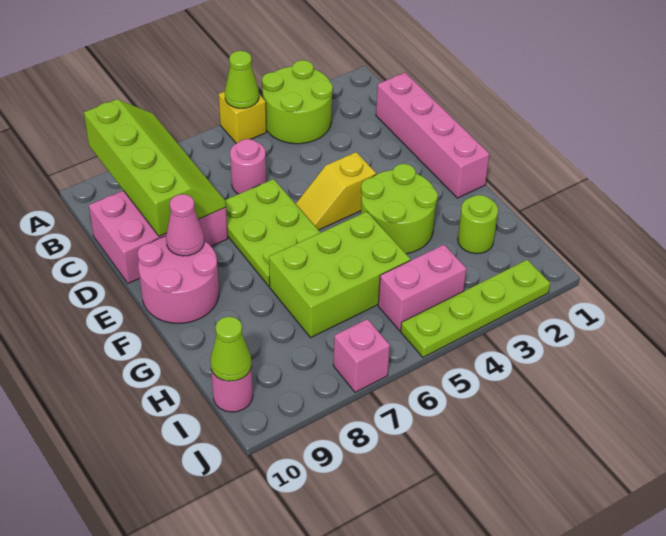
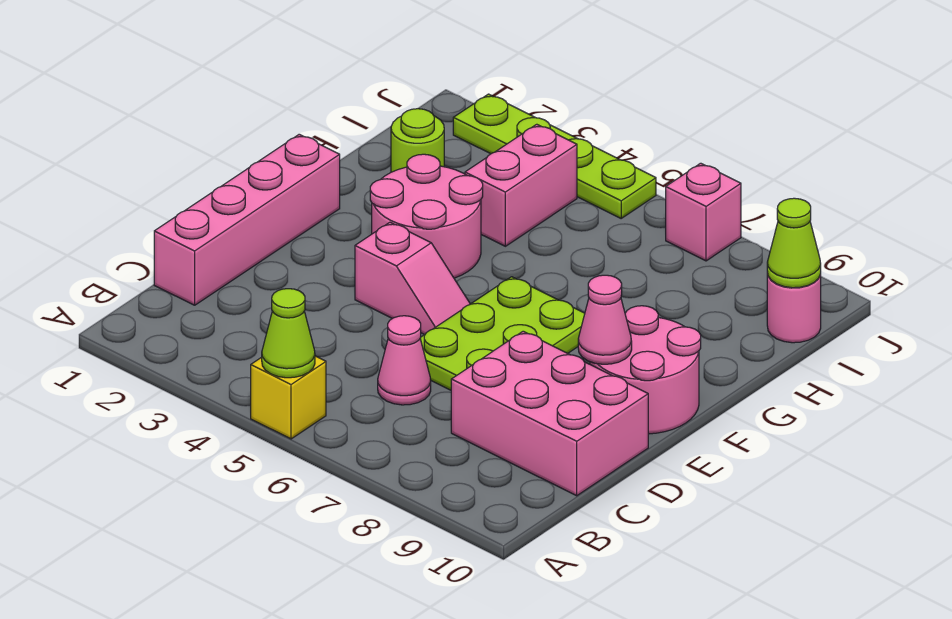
lime round brick A3:B4 level 1 -> none
lime slope A8:D9 level 2 top 9 -> none
pink round brick C6 level 1 -> pink cone C6 level 1
yellow slope E4:E5 level 1 top 4 -> pink slope E4:E5 level 1 top 4
lime round brick F3:G4 level 1 -> pink round brick F3:G4 level 1
lime brick G5:H7 level 1 -> none
pink brick I4:I5 level 1 -> pink brick H4:I4 level 1

